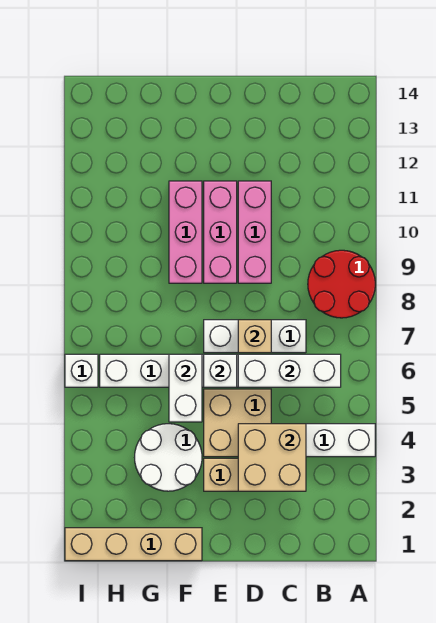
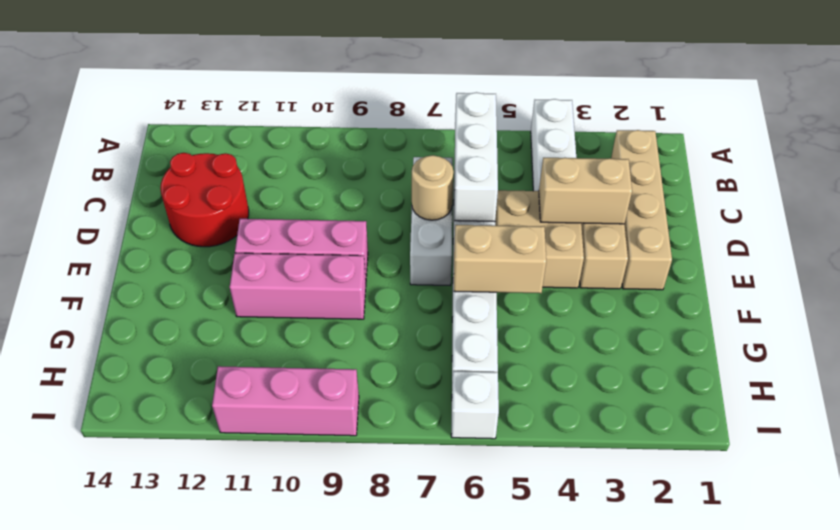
red round brick A8:B9 level 1 -> red round brick C12:D13 level 1
tan brick C3:D4 level 2 -> tan brick D3:D4 level 2
tan brick D7 level 2 -> tan round brick D7 level 2
pink brick D9:D11 level 1 -> pink brick I9:I11 level 1
white brick E6 level 2 -> none
tan brick F1:I1 level 1 -> tan brick B2:E2 level 1
white round brick F3:G4 level 1 -> none
white brick F5:F6 level 2 -> tan brick F5:F6 level 2

